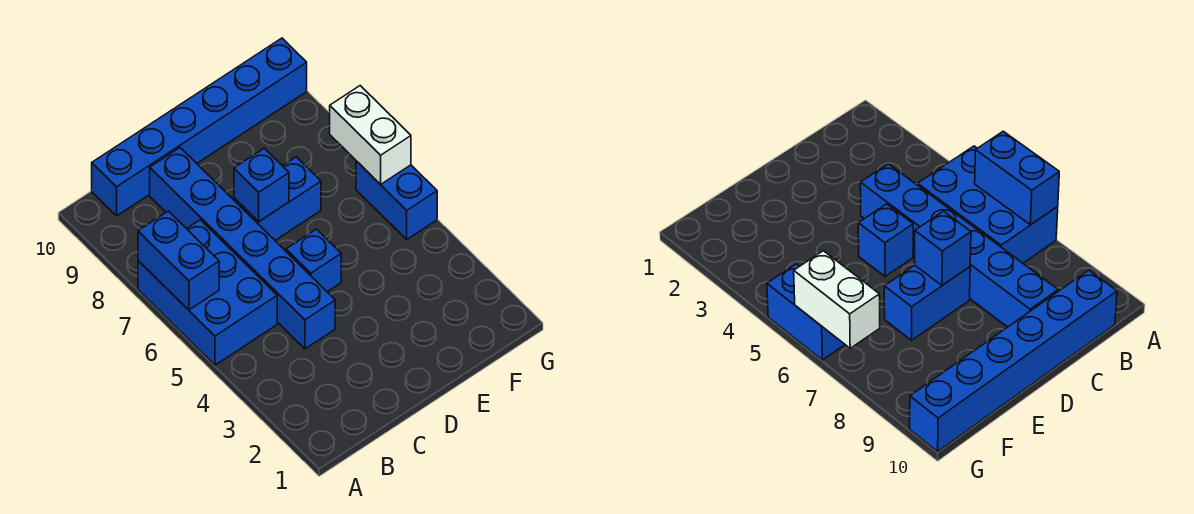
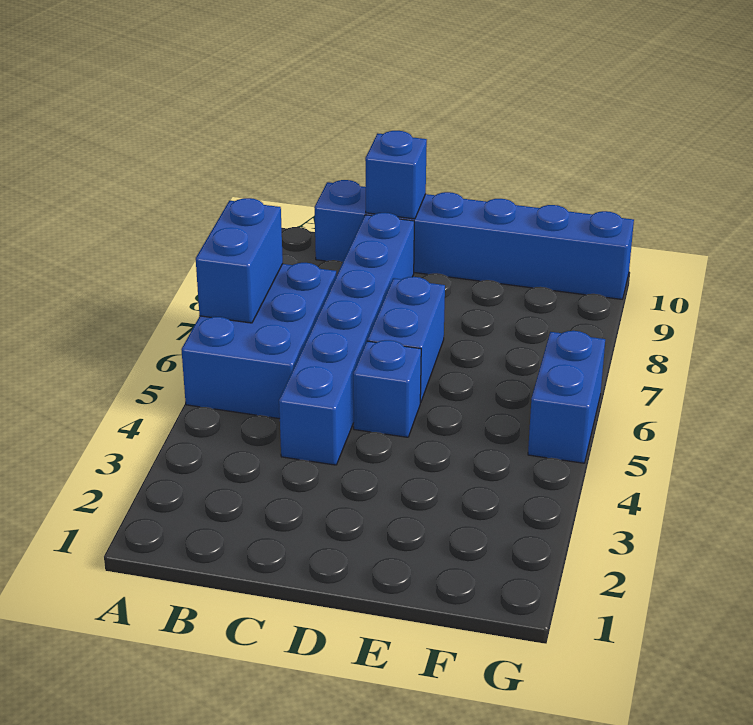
blue brick D7:E7 level 1 -> blue brick D6:D7 level 1
blue brick D7 level 2 -> blue brick C10 level 2
white brick G6:G7 level 2 -> none

